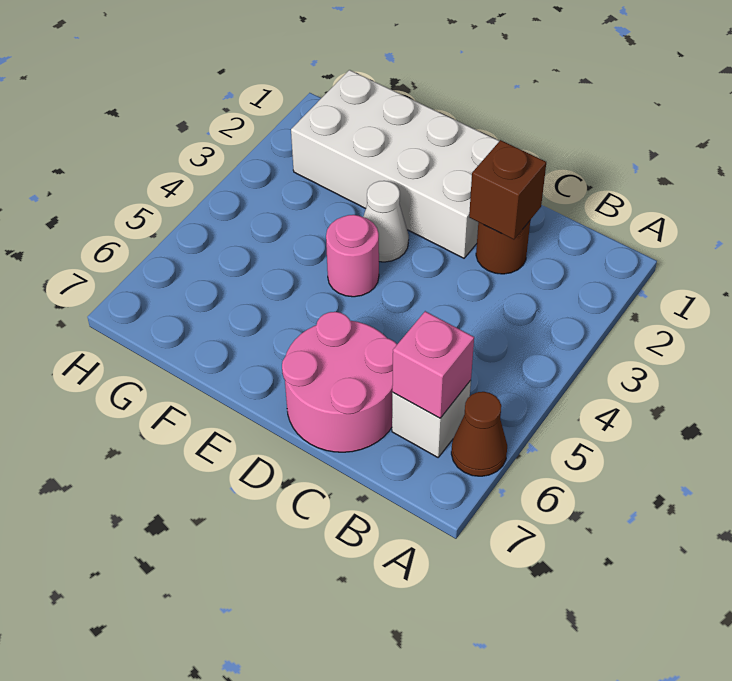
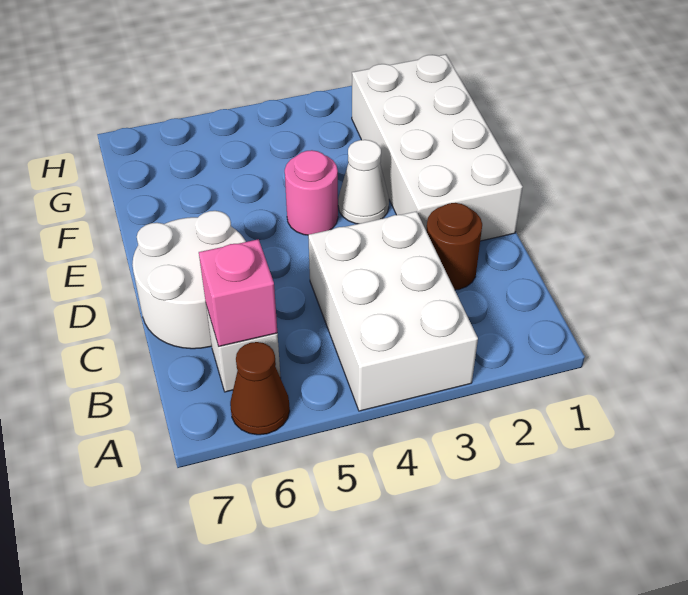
none -> white brick A3:C4 level 1
brown brick C2 level 2 -> none
pink round brick C6:D7 level 1 -> white round brick C6:D7 level 1

